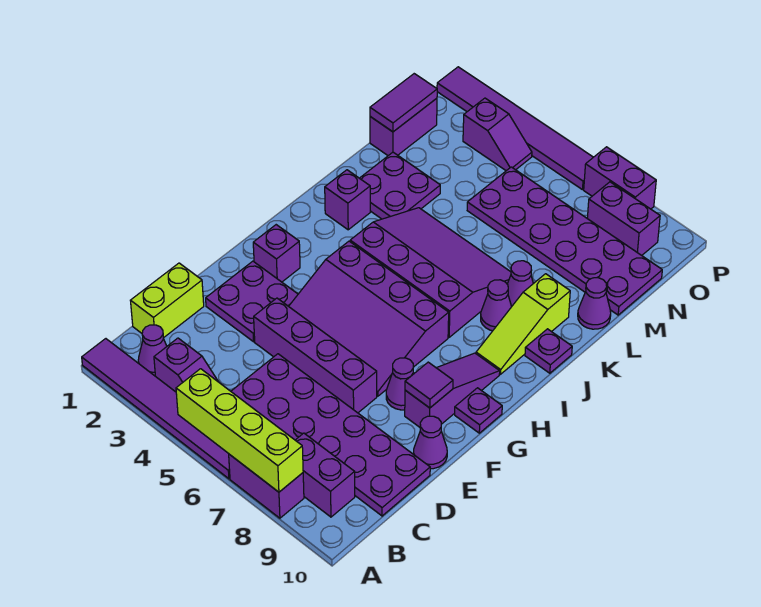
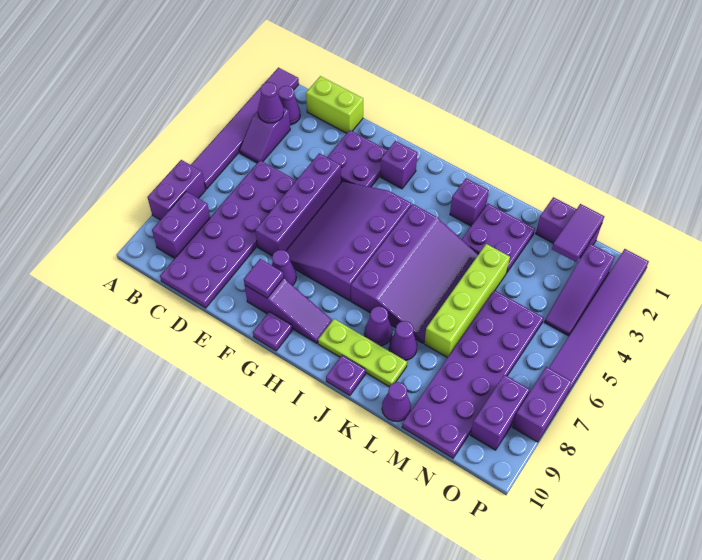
lime brick A5:A8 level 2 -> lime brick L4:L7 level 1
purple cone E10 level 1 -> purple cone B3 level 2
lime slope I9:K9 level 1 top K -> lime plate I9:K9 level 1
purple tile M1:N1 level 2 -> purple tile N1:N2 level 2
purple slope O3:O4 level 1 top 3 -> purple slope O2:O4 level 1 top 2

